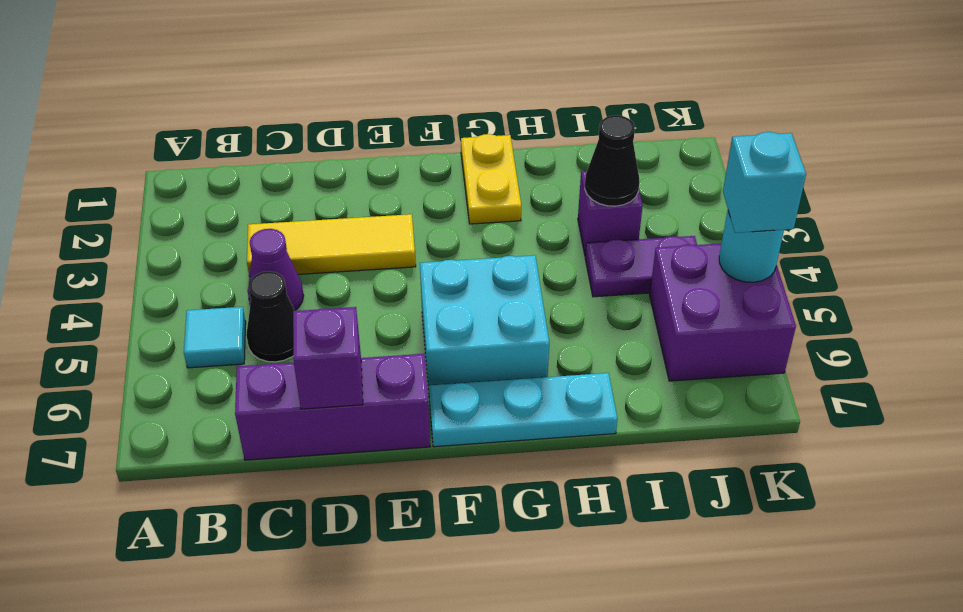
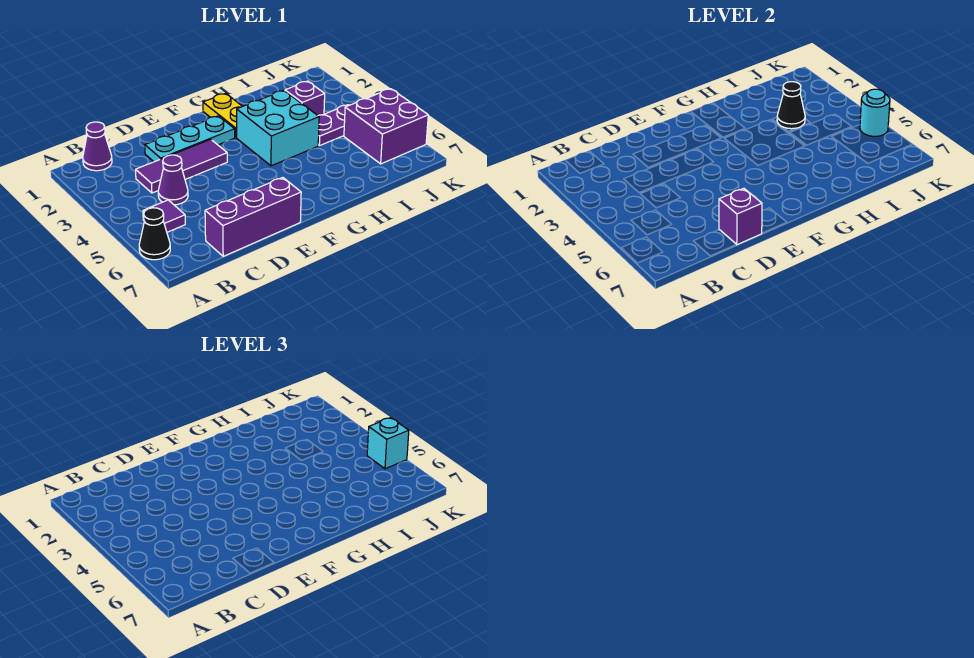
none -> purple cone B1 level 1
cyan tile B5 level 1 -> purple tile B5 level 1
yellow tile C3:E3 level 1 -> purple tile C3:E3 level 1
black cone C5 level 1 -> black cone A6 level 1
cyan brick F5:G6 level 1 -> cyan brick G3:H4 level 1
cyan plate F7:H7 level 1 -> cyan plate D2:F2 level 1

